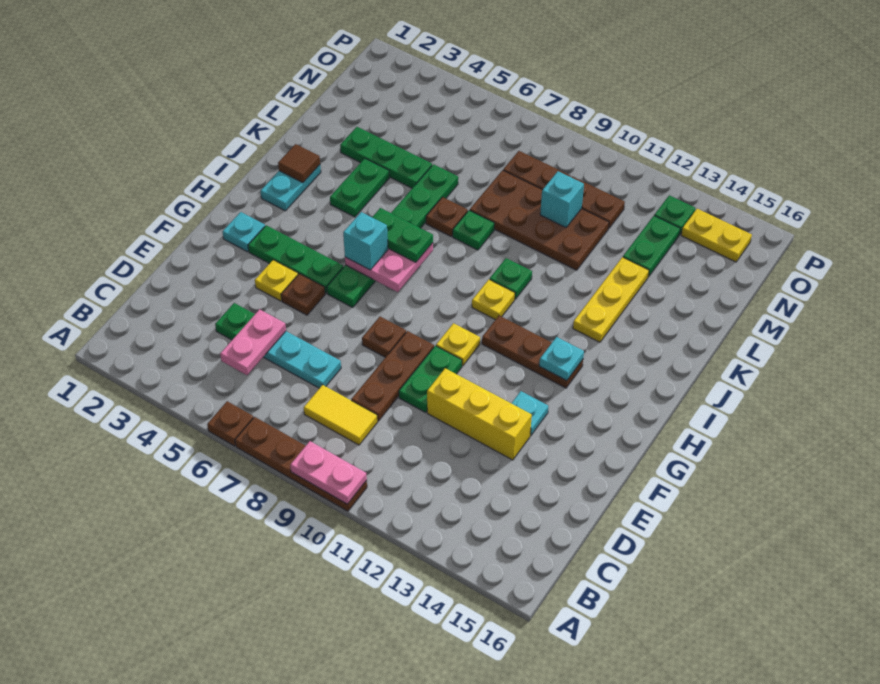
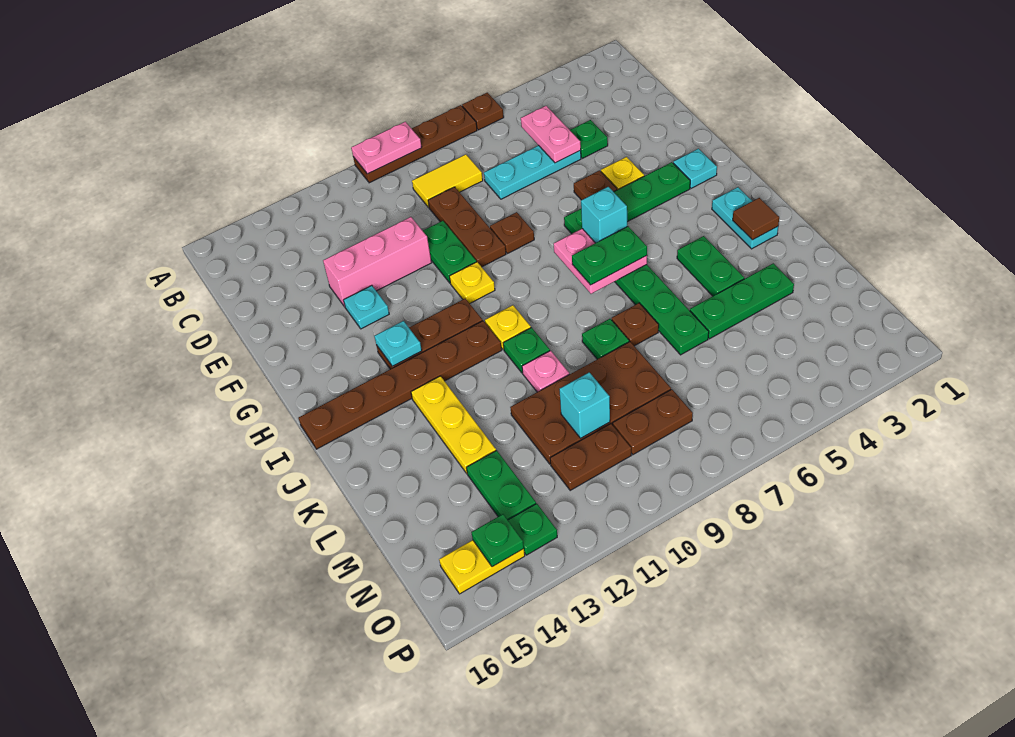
yellow brick E11:E13 level 1 -> pink brick E11:E13 level 1
none -> brown plate I11:I16 level 1
none -> pink plate K10 level 1
none -> green plate O14 level 2

